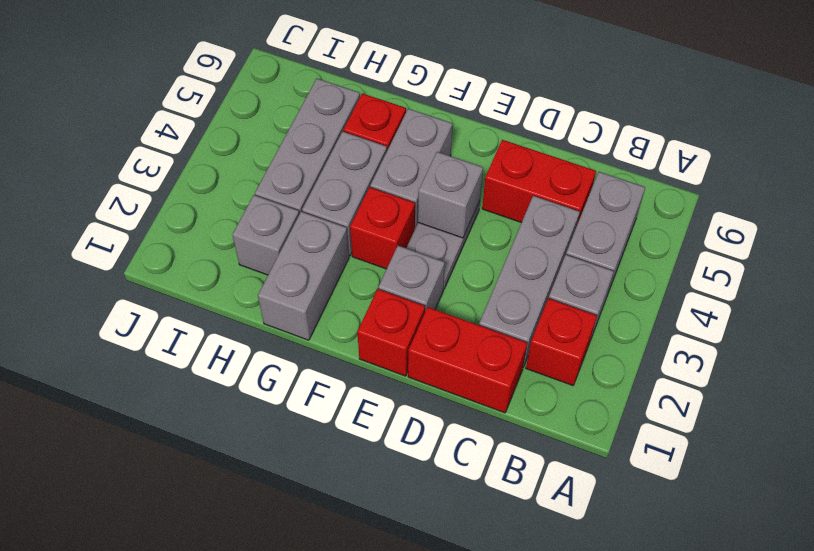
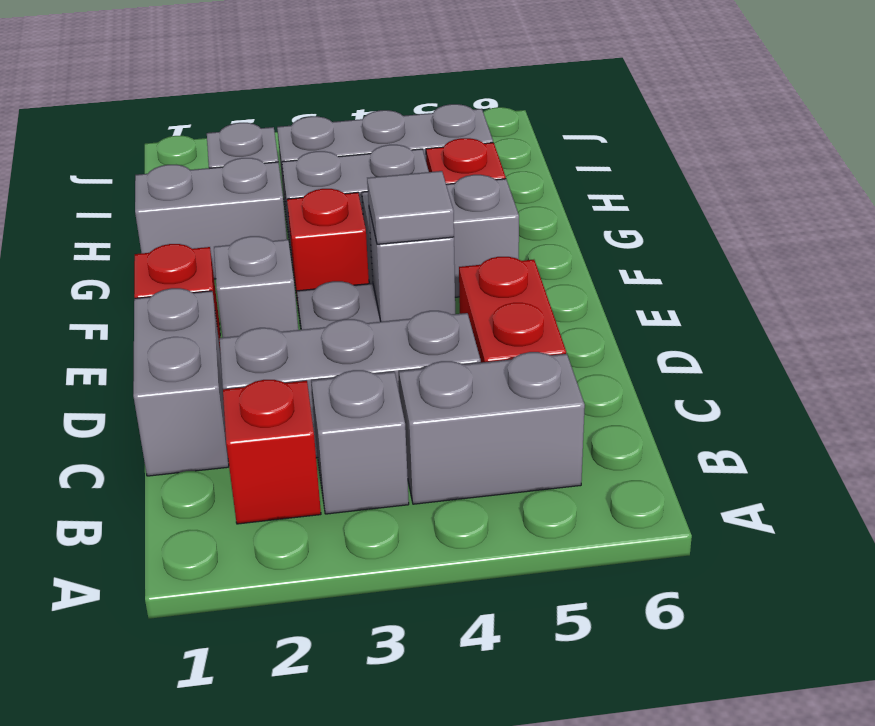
red brick C1:D1 level 1 -> grey brick C1:D1 level 1
none -> grey tile E4 level 3

